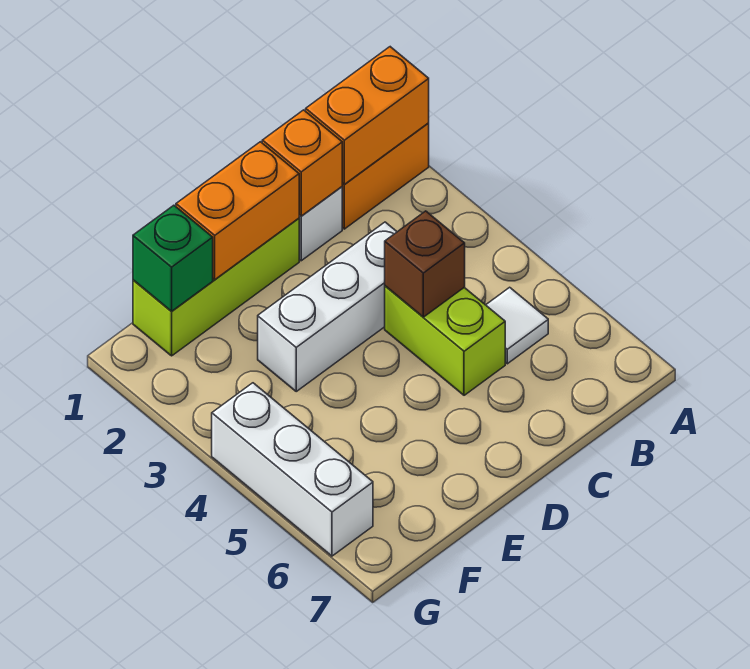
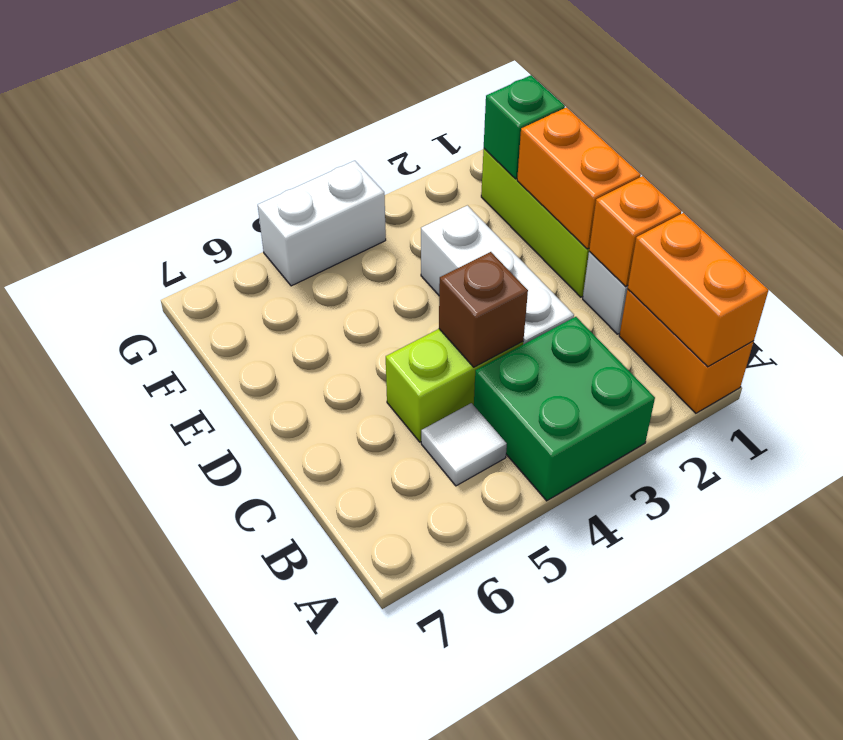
none -> green brick A3:B4 level 1
white brick G4:G6 level 1 -> white brick G4:G5 level 1

